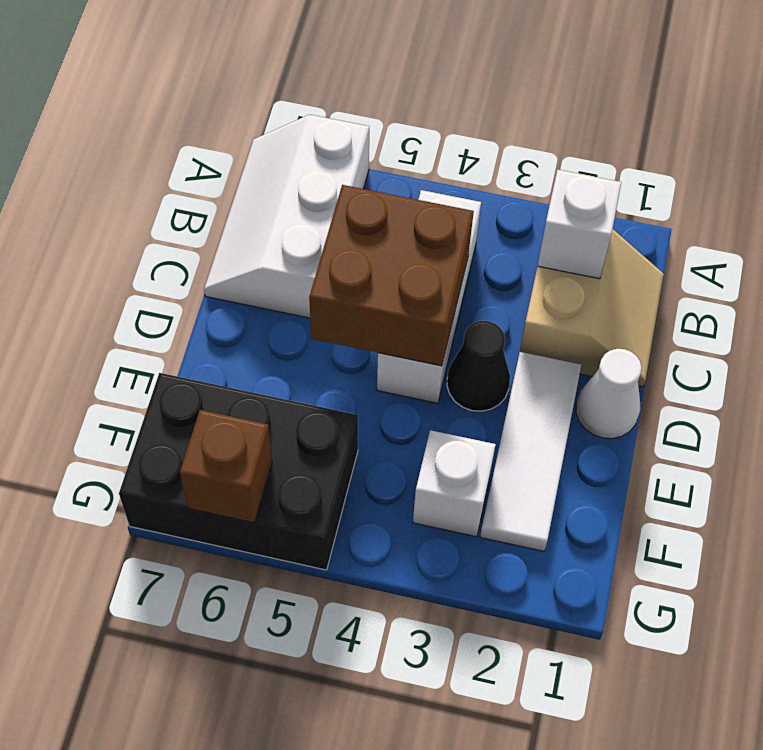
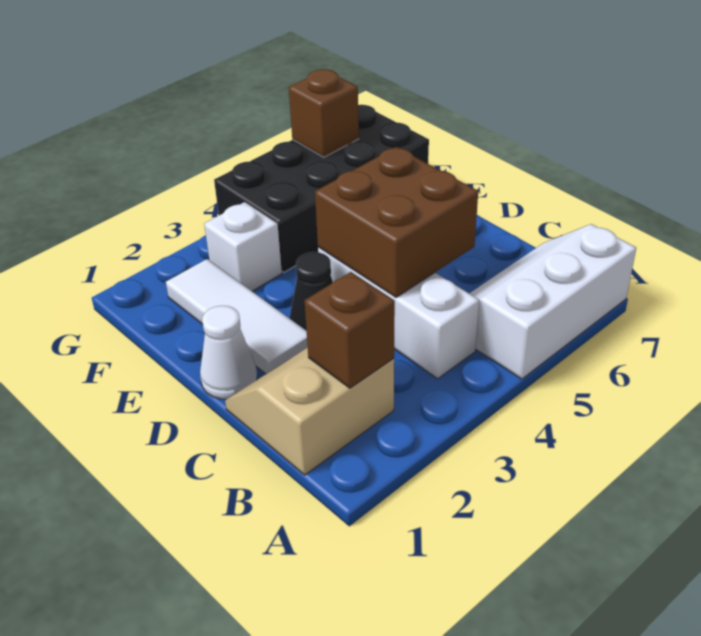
white slope A6:C7 level 1 top 6 -> white slope A5:B7 level 1 top A
tan slope B1:C2 level 1 top 2 -> tan slope B1:C2 level 1 top B
white brick B2 level 2 -> brown brick B2 level 2
black brick F5:G7 level 1 -> black brick F4:G7 level 1

